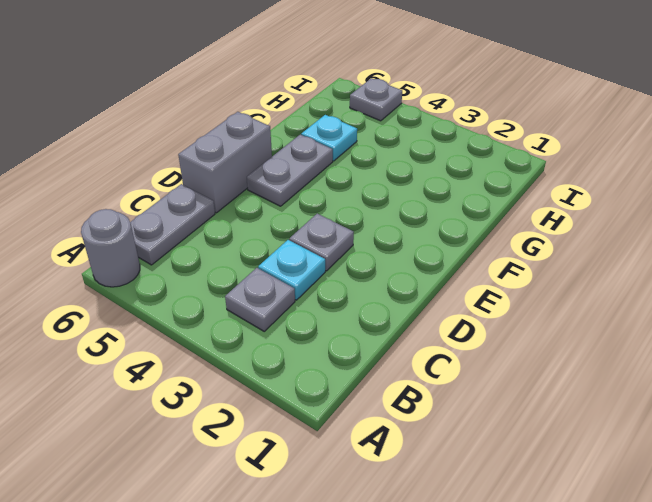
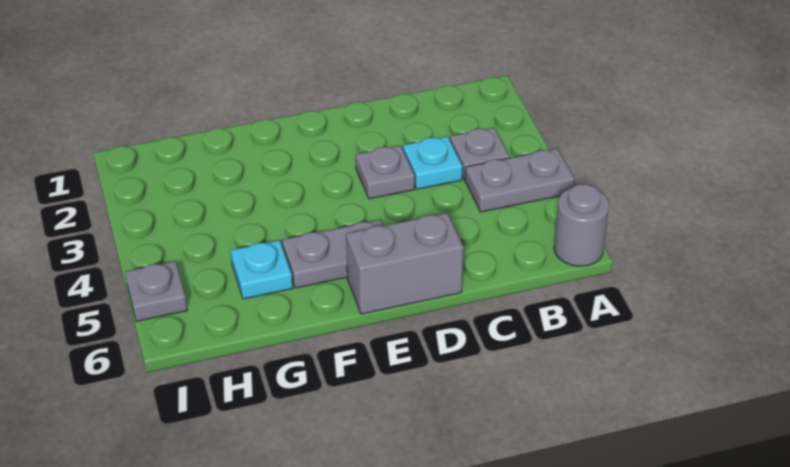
grey plate B6:C6 level 1 -> grey plate A4:B4 level 1

